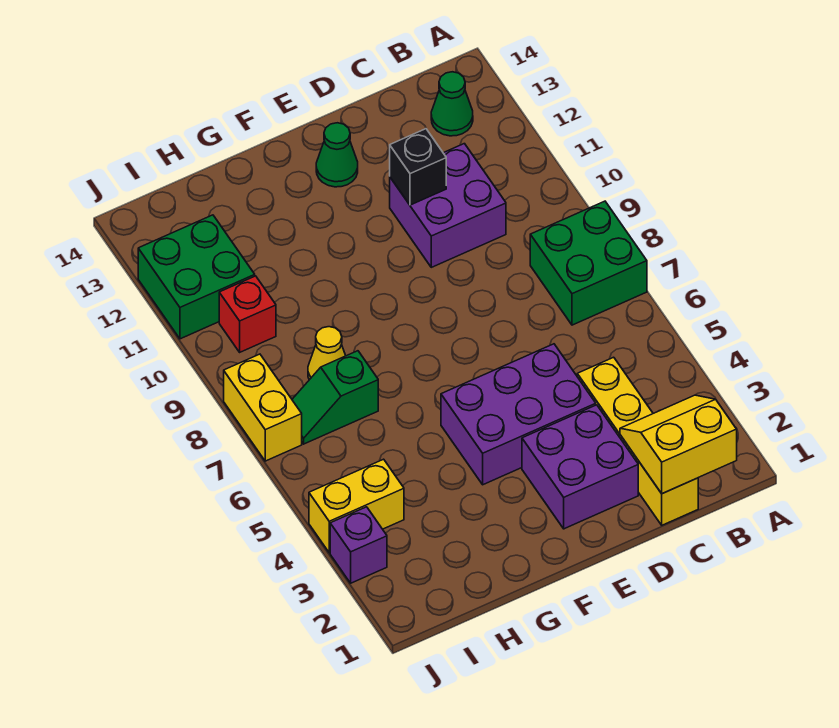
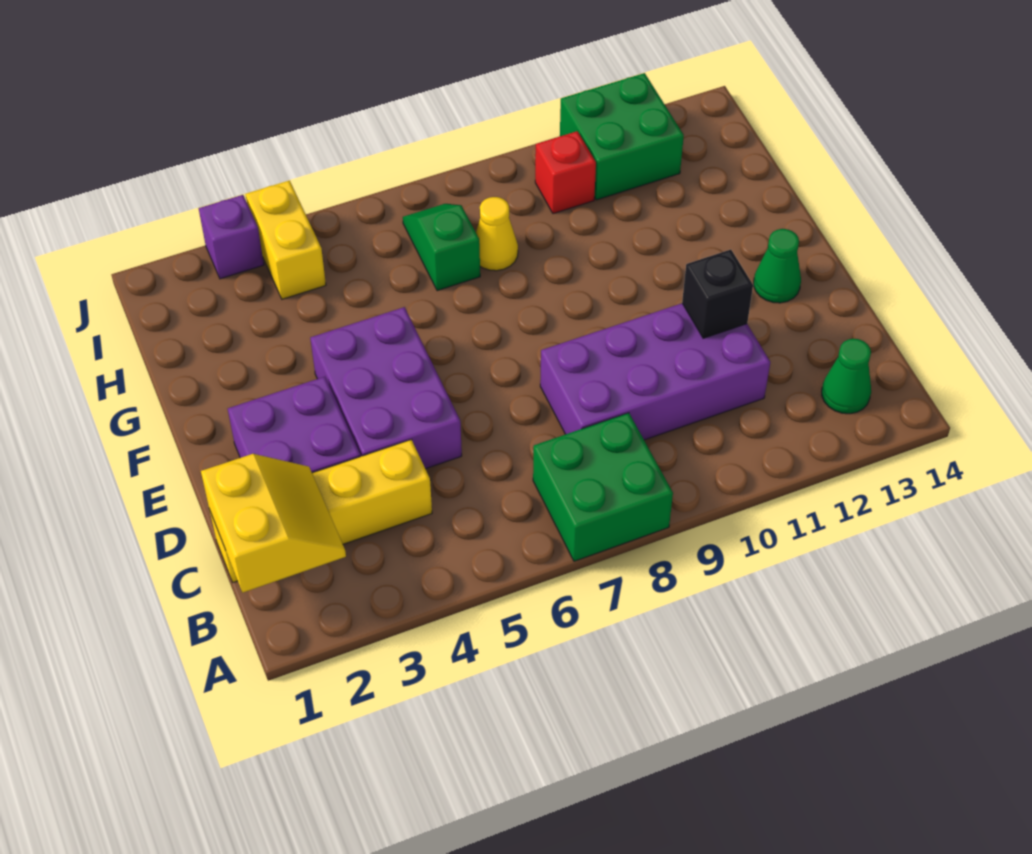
purple brick C10:D11 level 1 -> purple brick C8:D11 level 1
yellow brick J7:J8 level 1 -> none

